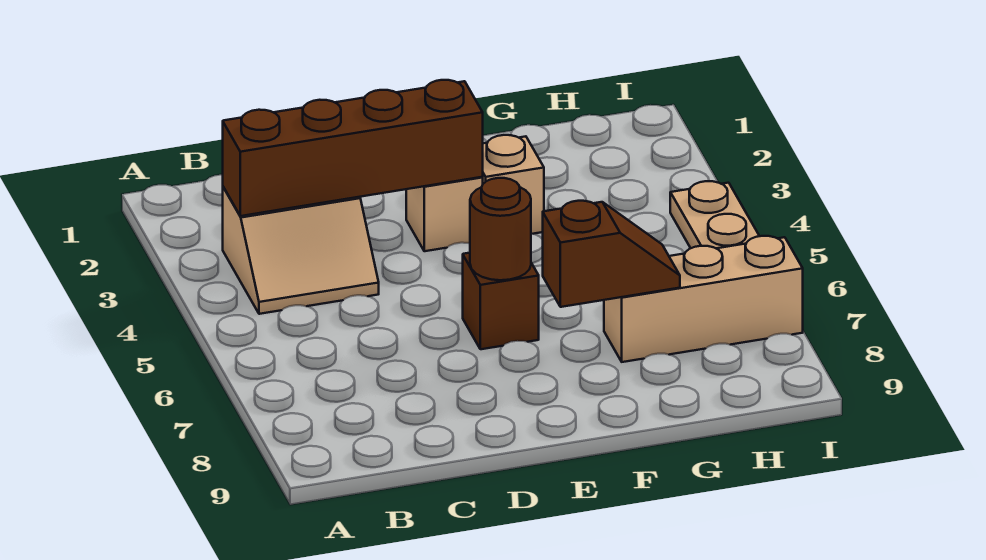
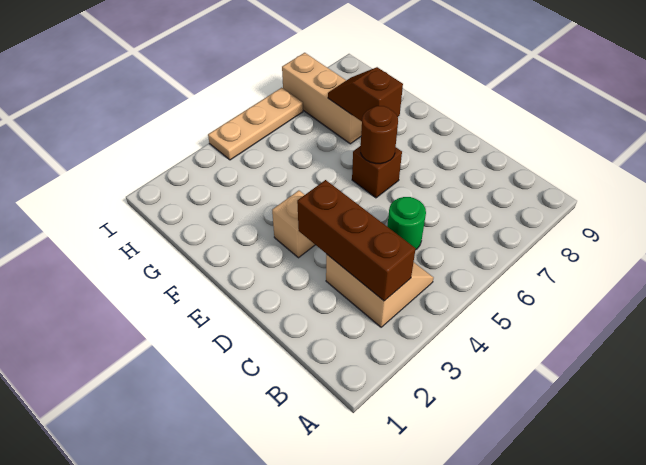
brown brick B3:E3 level 2 -> brown brick B3:D3 level 2
none -> green round brick C5 level 1
tan brick F3 level 1 -> none

